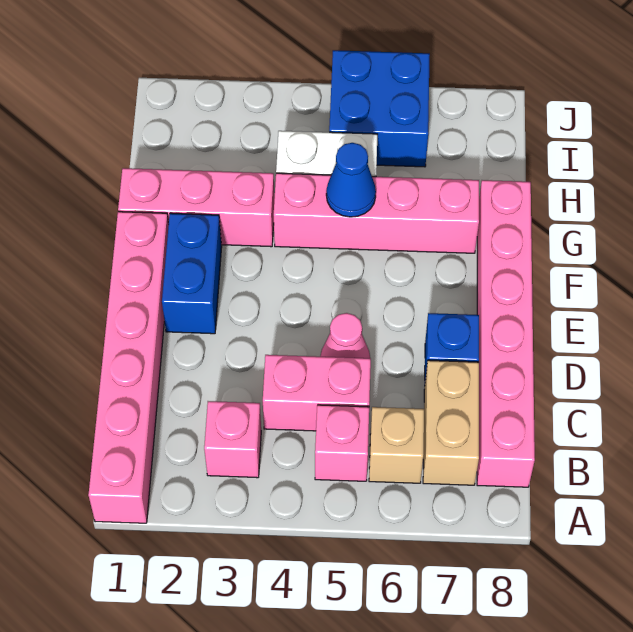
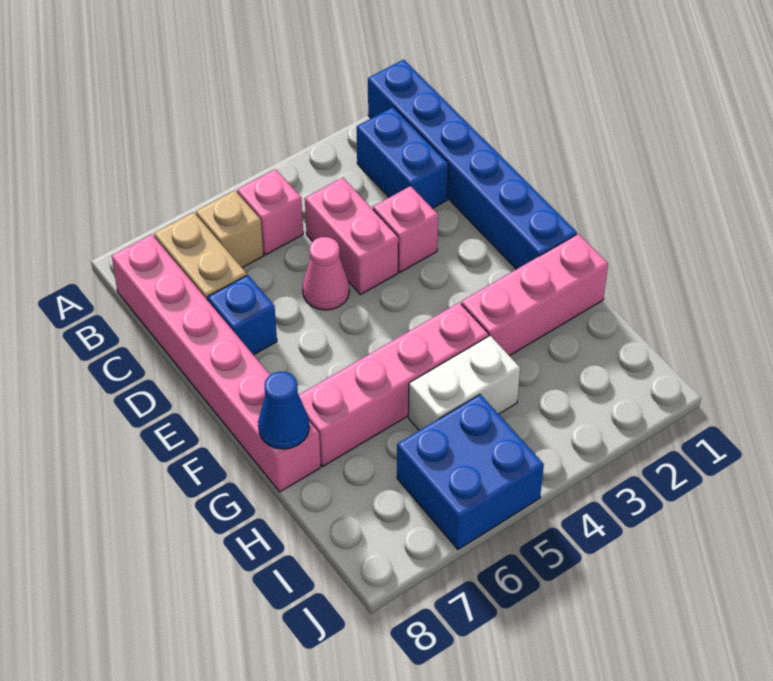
pink brick A1:F1 level 1 -> blue brick A1:F1 level 1
pink brick B3 level 1 -> pink brick D3 level 1
pink brick C4:C5 level 1 -> pink brick C4:D4 level 1
blue brick E2:F2 level 1 -> blue brick B2:C2 level 1
blue cone G5 level 2 -> blue cone G8 level 2

